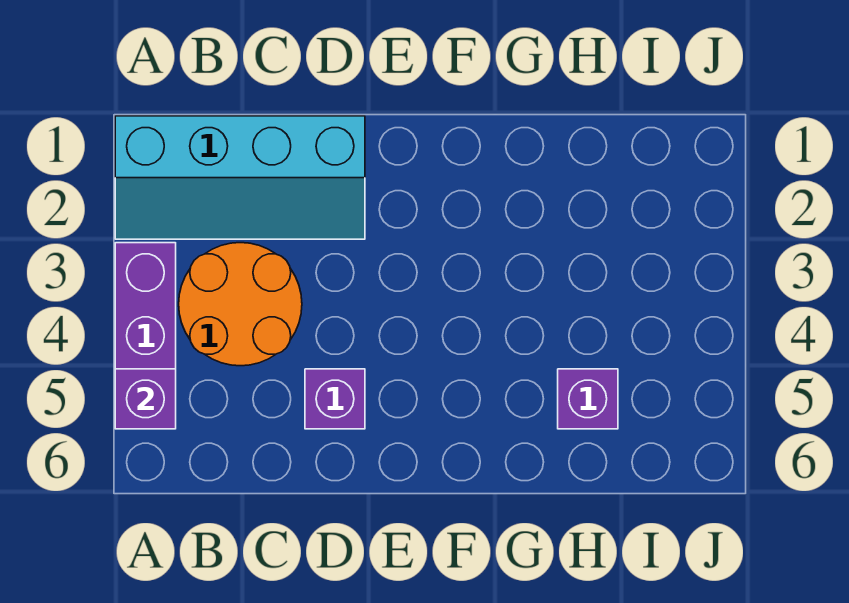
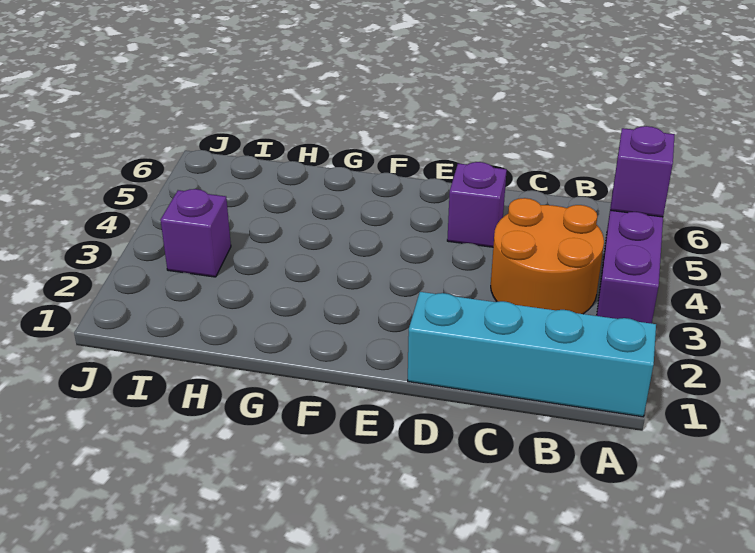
purple brick H5 level 1 -> purple brick I3 level 1

